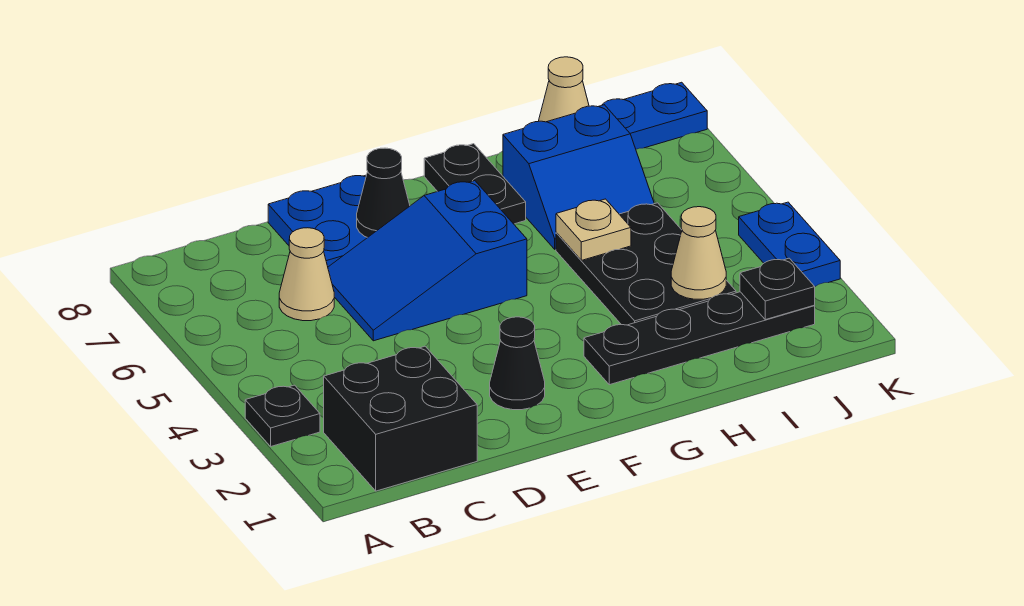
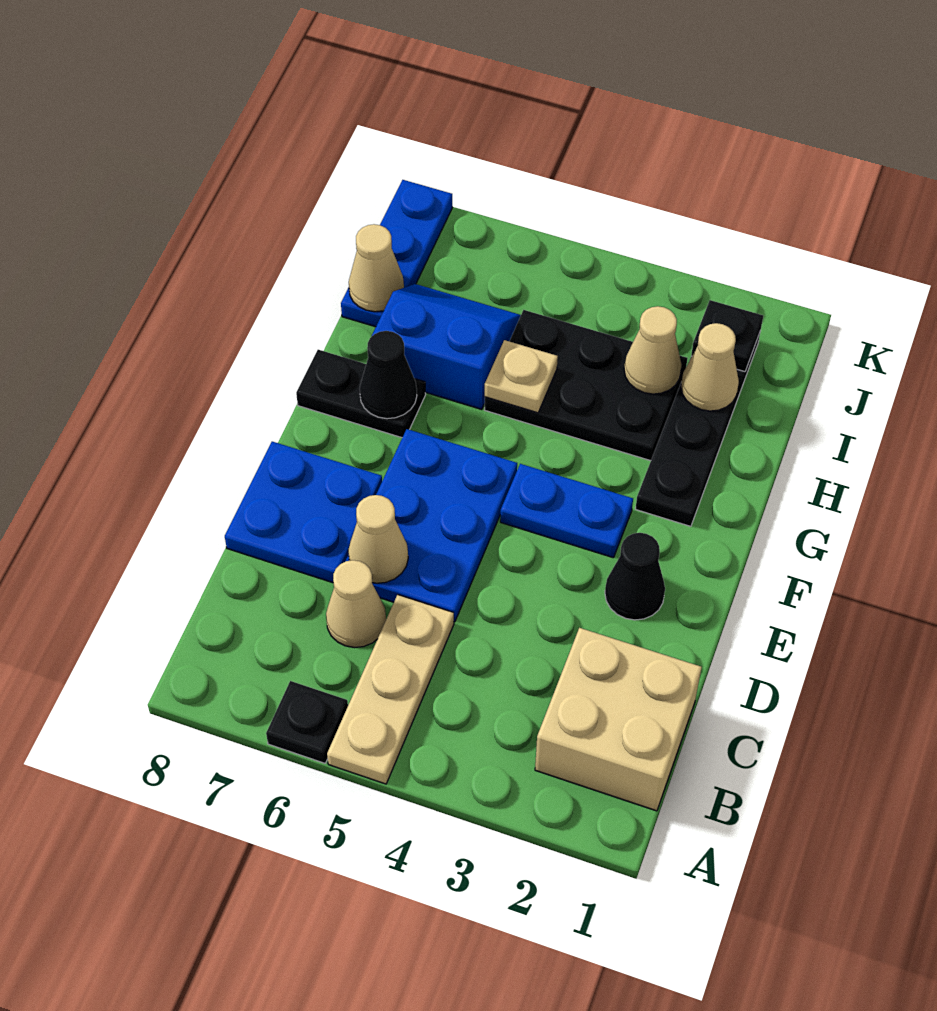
black plate A3 level 1 -> black plate A6 level 1
none -> tan plate A5:C5 level 1
black brick B1:C2 level 1 -> tan brick B1:C2 level 1
blue slope D5:F6 level 1 top F -> blue plate D5:F6 level 1
none -> tan cone D6 level 2
black cone E7 level 2 -> black cone G7 level 2
blue slope H6:I7 level 1 top 7 -> blue slope H6:I7 level 1 top H
none -> tan cone I2 level 2
blue plate K3:K4 level 1 -> blue plate F3:F4 level 1

